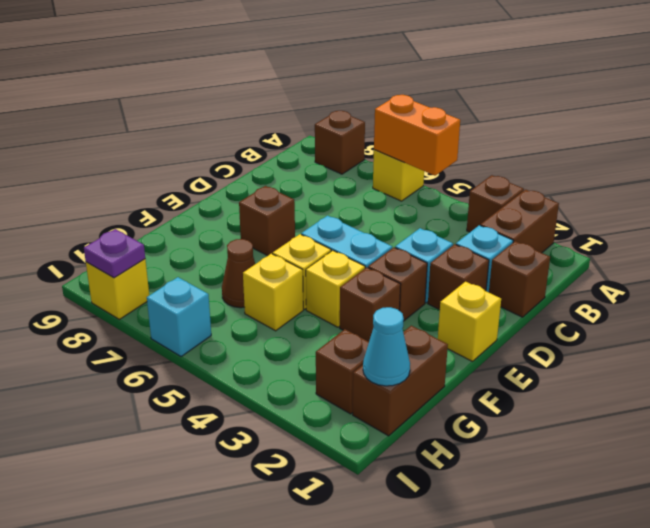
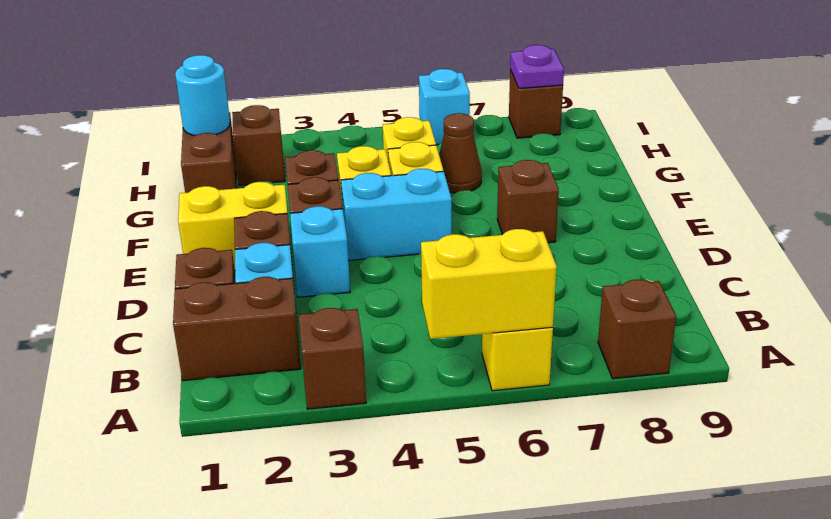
brown brick A2:B2 level 1 -> brown brick B1:B2 level 1
orange brick A5:A6 level 2 -> yellow brick A5:A6 level 2
yellow brick E1 level 1 -> yellow brick E1:E2 level 1
cyan cone H1 level 2 -> cyan round brick H1 level 2
yellow brick I8 level 1 -> brown brick I8 level 1

